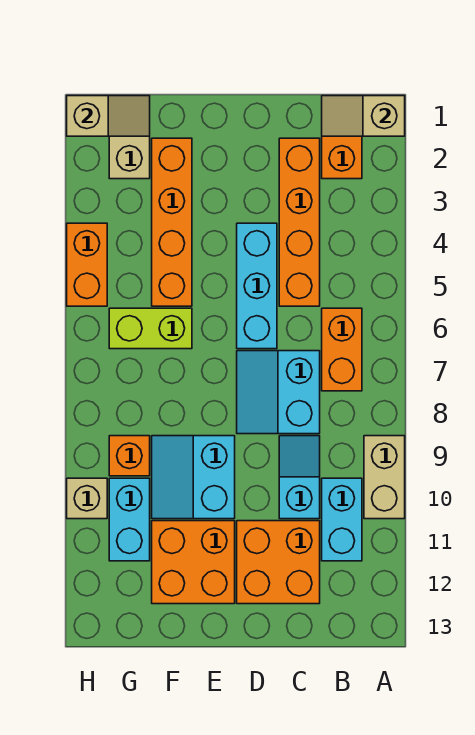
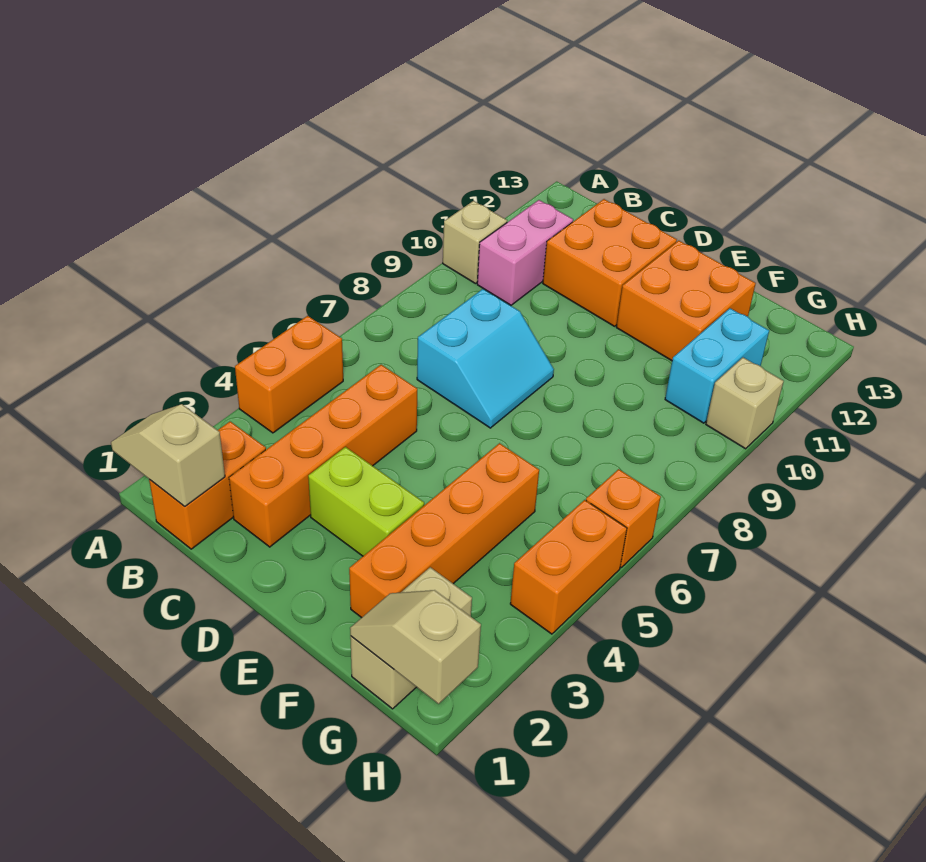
tan slope A1:B1 level 2 top A -> tan slope A1:B1 level 2 top B
tan brick A9:A10 level 1 -> tan brick A10 level 1
orange brick B6:B7 level 1 -> orange brick A4:A5 level 1
cyan brick B10:B11 level 1 -> pink brick B10:B11 level 1
cyan slope C9:C10 level 1 top 10 -> none
cyan brick D4:D6 level 1 -> none
cyan slope E9:F10 level 1 top E -> none
lime brick F6:G6 level 1 -> lime brick D3:E3 level 1
orange brick G9 level 1 -> orange brick H6 level 1

